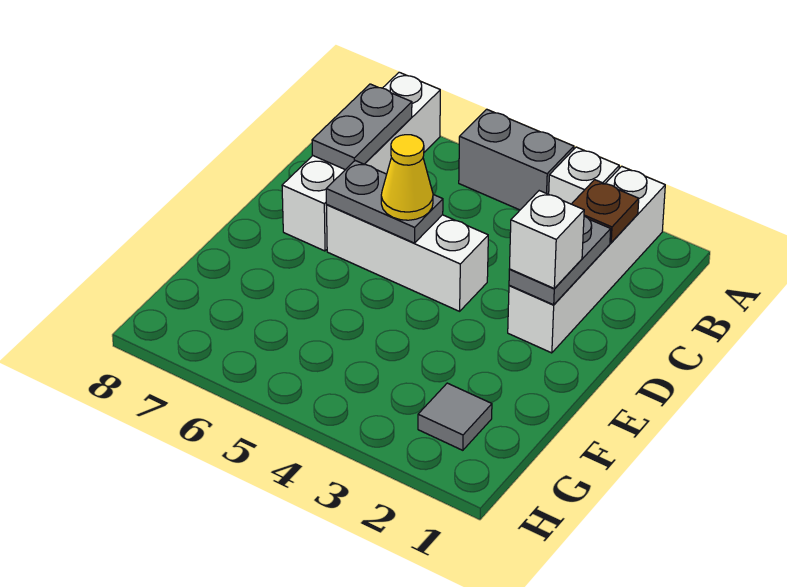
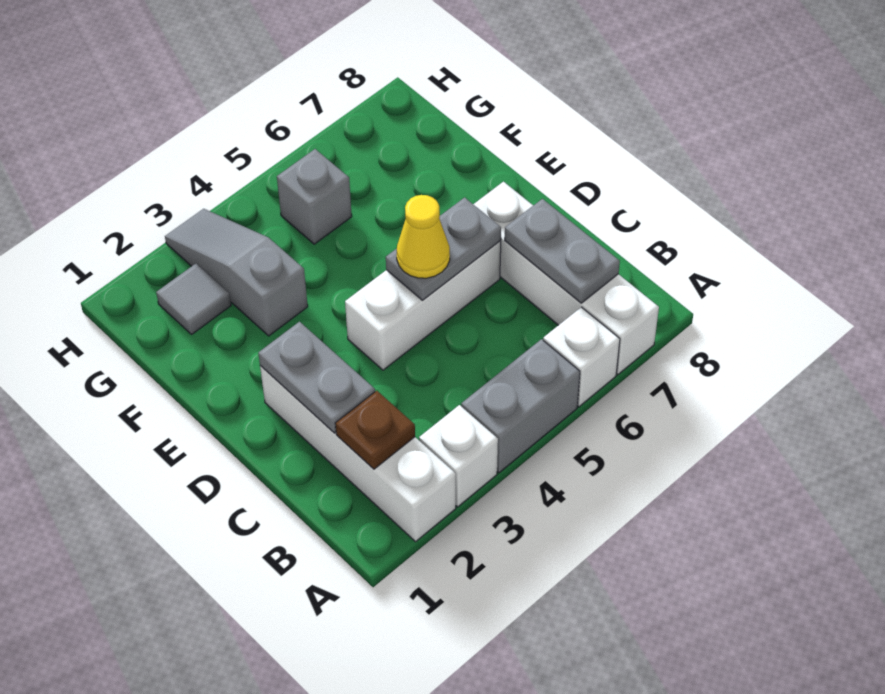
white brick D2 level 3 -> white brick A6 level 1
none -> grey slope F3:H3 level 1 top F
none -> grey brick G5 level 1

